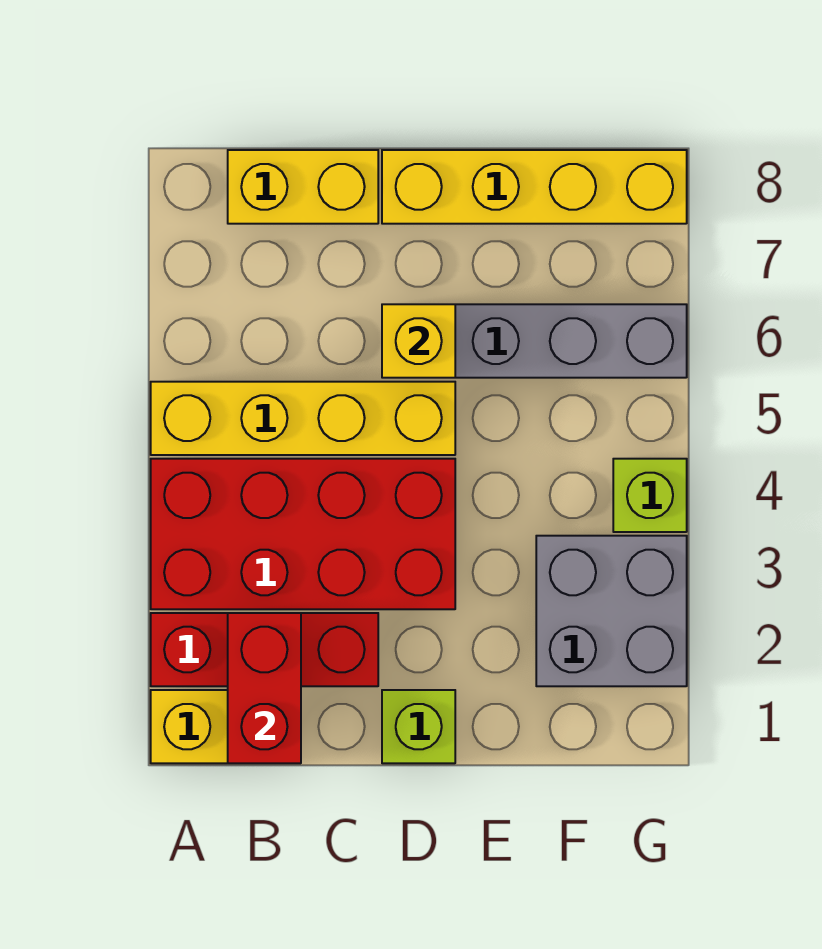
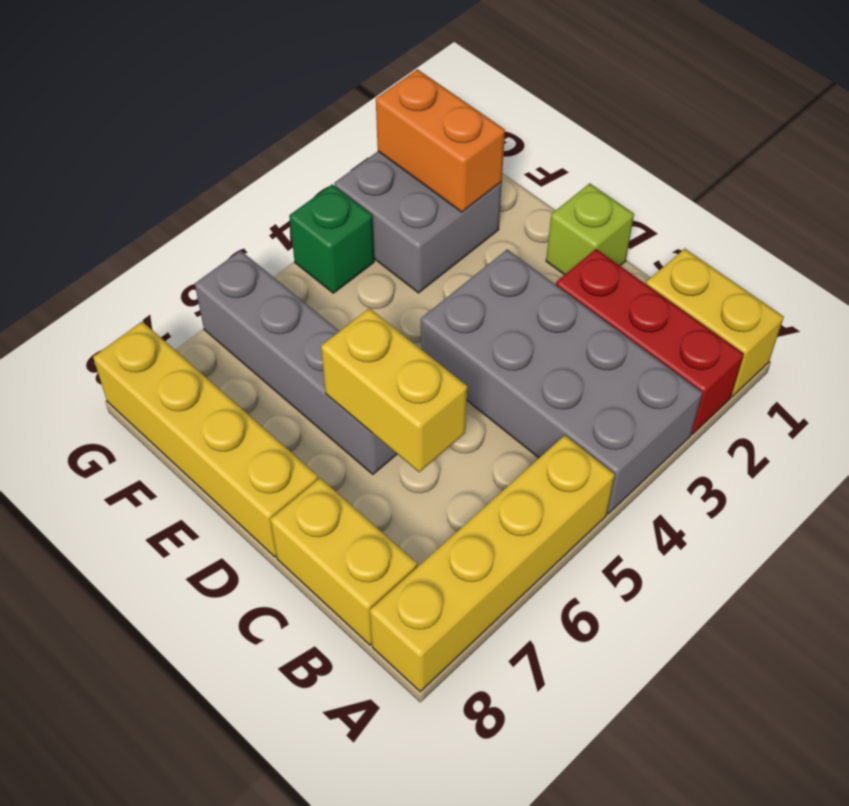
red brick A3:D4 level 1 -> grey brick A3:D4 level 1
yellow brick A5:D5 level 1 -> yellow brick A5:A8 level 1
red brick B1:B2 level 2 -> none
yellow brick D6 level 2 -> yellow brick C6:D6 level 2
none -> orange brick F2:G2 level 2
lime brick G4 level 1 -> green brick G4 level 1

